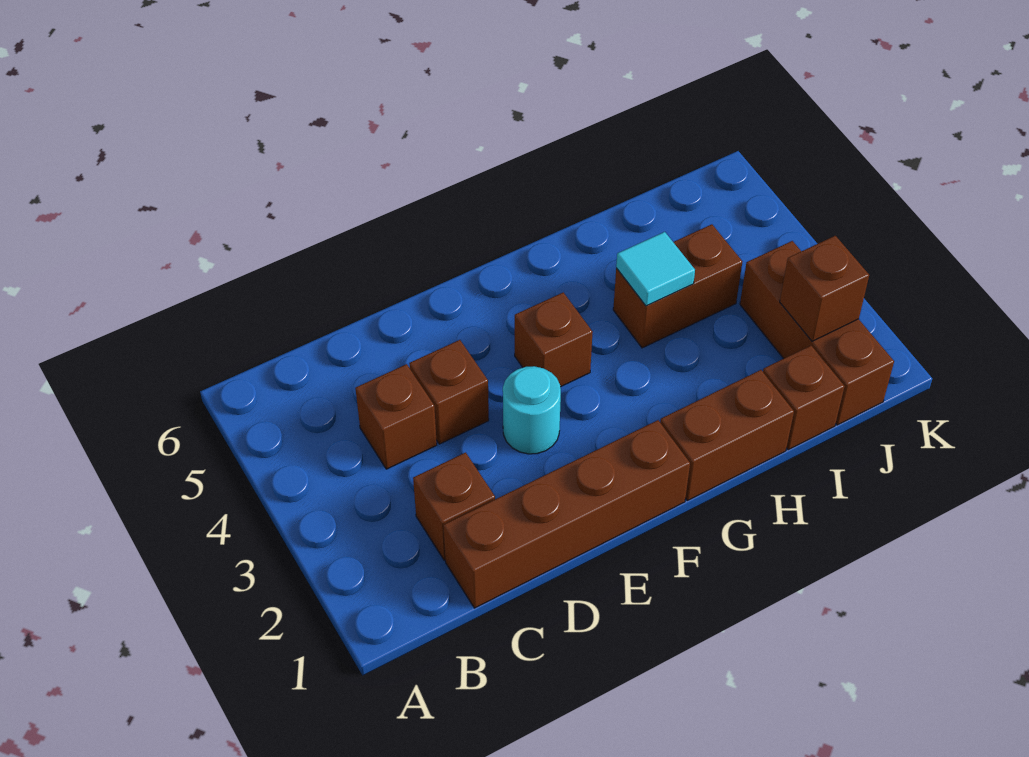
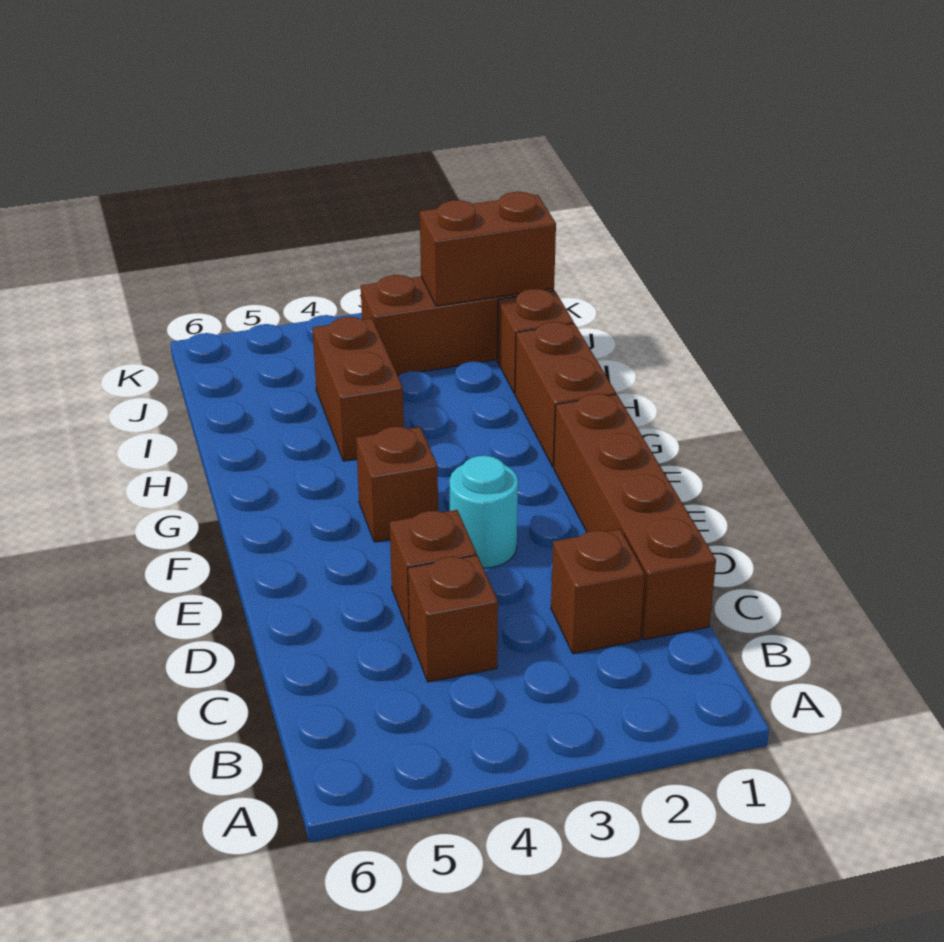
cyan tile H4 level 2 -> none
brown brick J2 level 2 -> brown brick J1:J2 level 2

